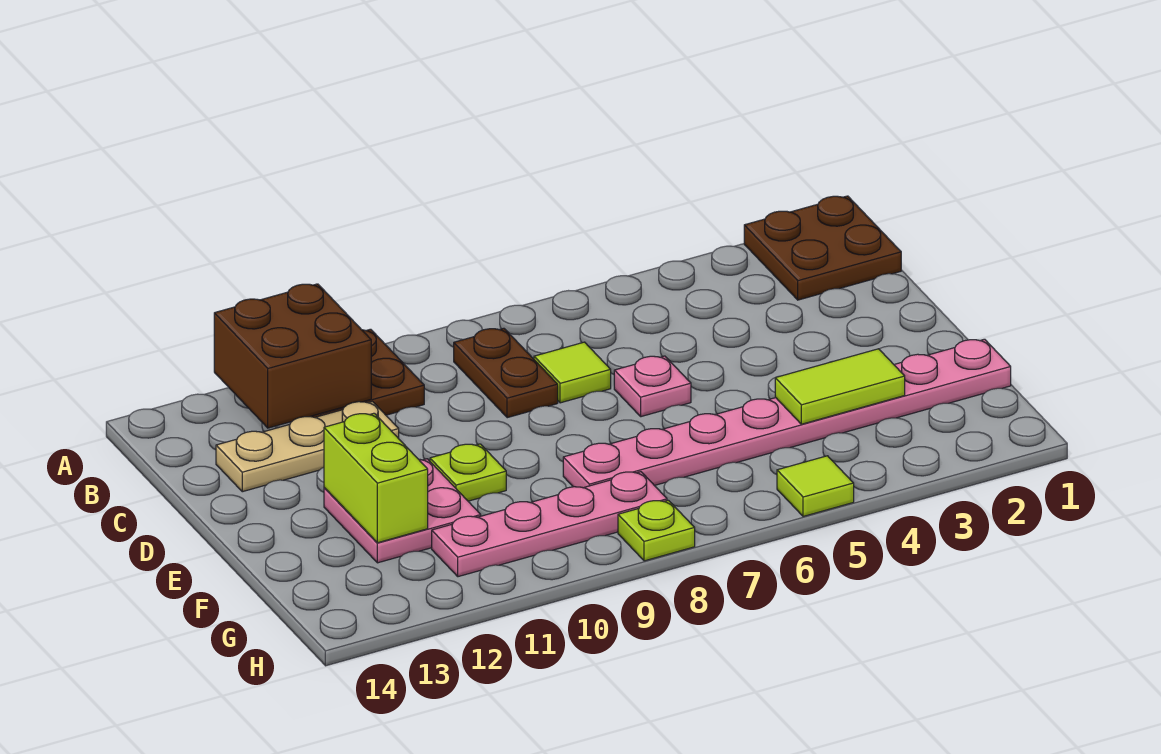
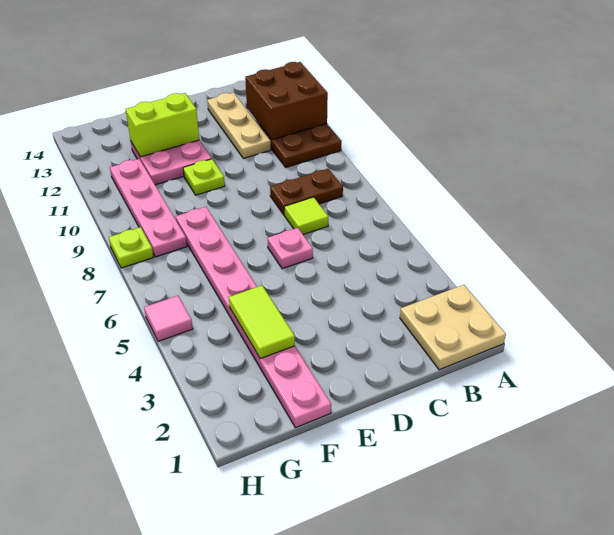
brown plate A1:B2 level 1 -> tan plate A1:B2 level 1
lime tile H5 level 1 -> pink tile H5 level 1

